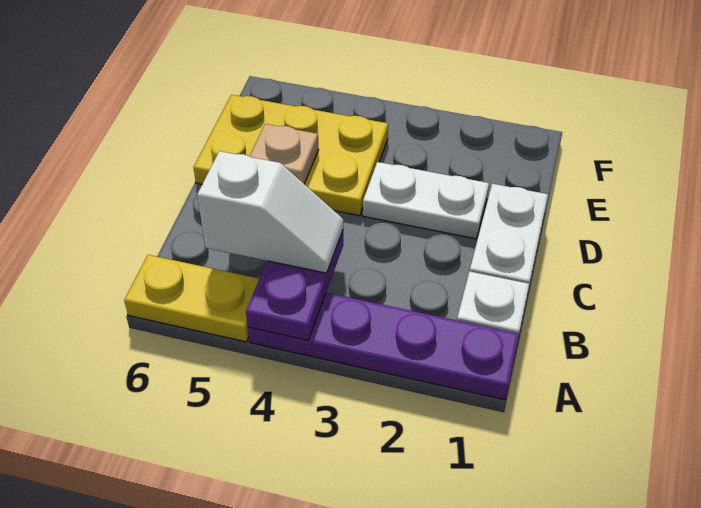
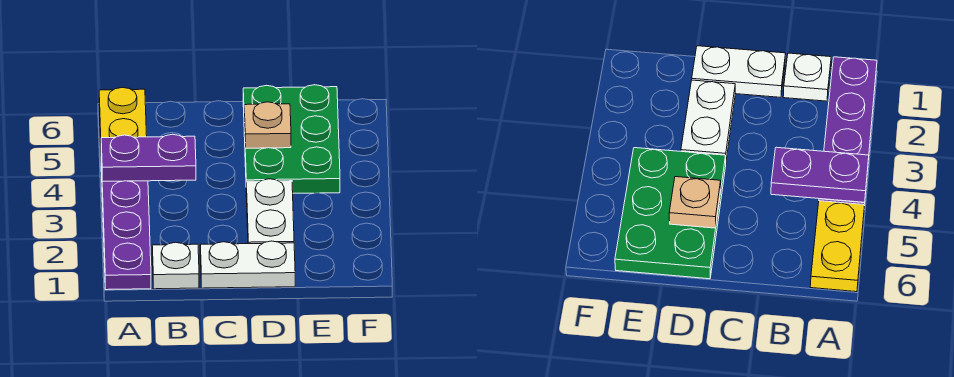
white slope B4:B5 level 3 top 5 -> none
yellow plate D4:E6 level 1 -> green plate D4:E6 level 1

